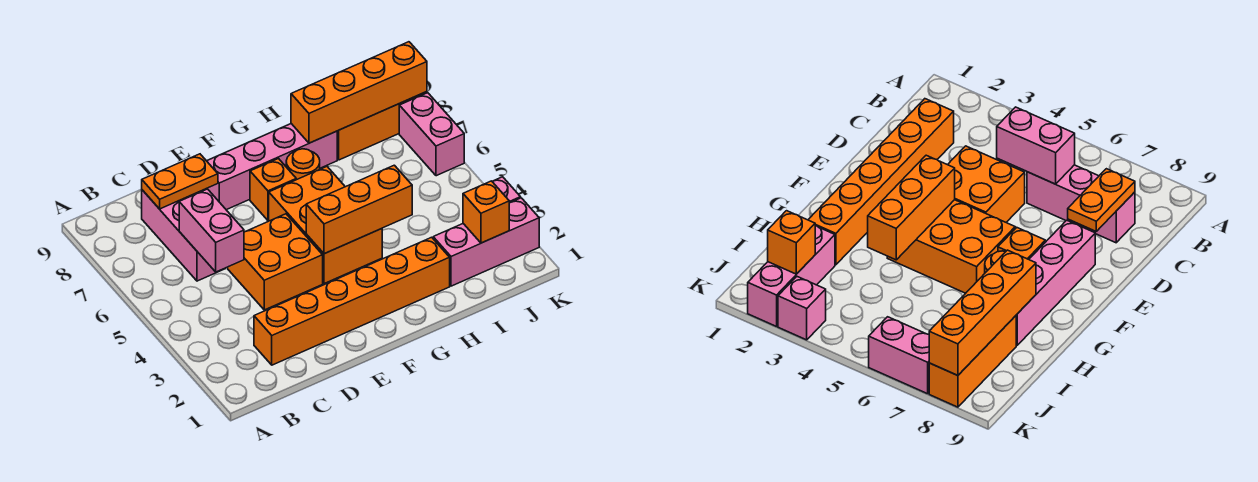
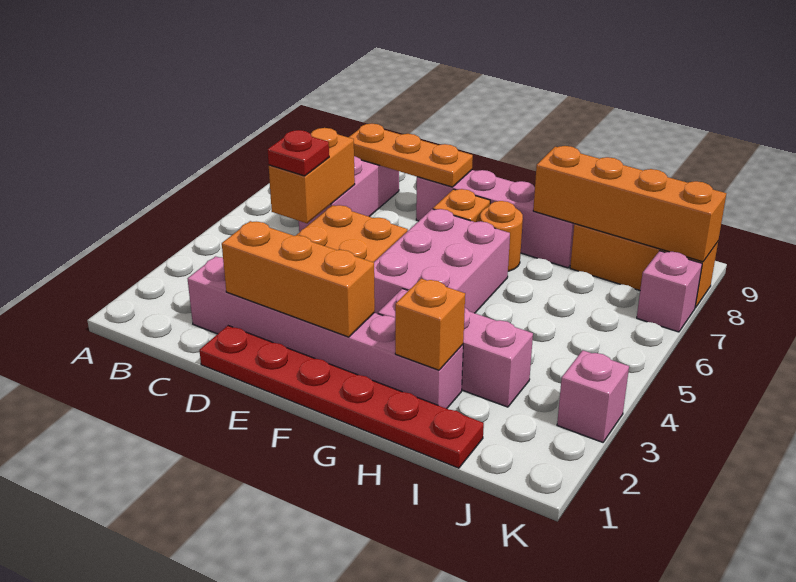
orange brick C2:H2 level 1 -> pink brick C2:H2 level 1
pink brick C5:C6 level 2 -> orange brick C5:C6 level 2
none -> red plate C5 level 3
orange plate C8:D8 level 2 -> orange plate C8:E8 level 2
none -> red plate D1:I1 level 1
orange brick F4:G6 level 1 -> pink brick F4:G6 level 1
orange brick F4:H4 level 2 -> orange brick D2:F2 level 2
pink brick I2:K2 level 1 -> pink brick G3:I3 level 1
orange brick J2 level 2 -> orange brick H2 level 2
pink brick K6:K7 level 1 -> pink brick K7 level 1

